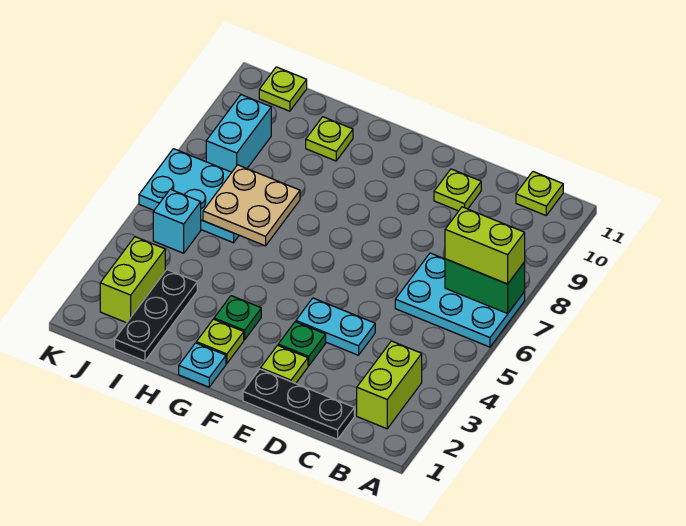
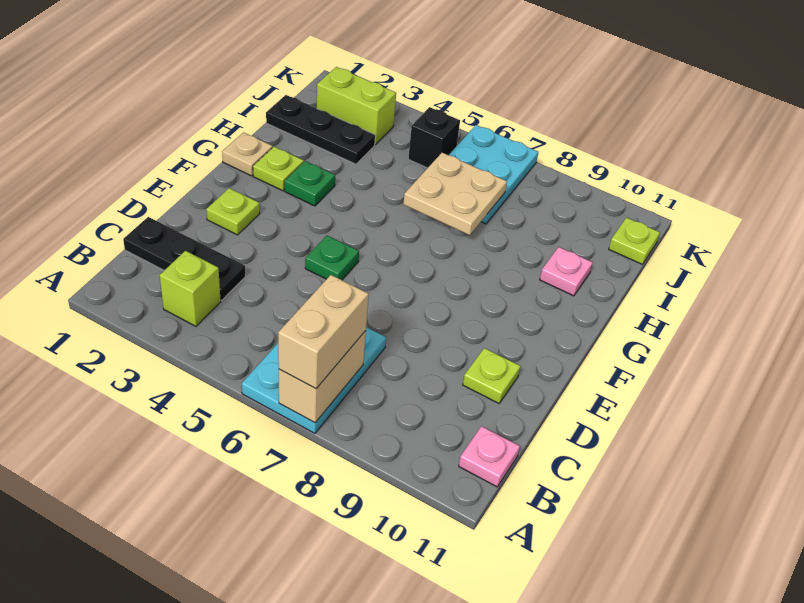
green brick A7:B7 level 2 -> tan brick A7:B7 level 2
lime brick A7:B7 level 3 -> tan brick A7:B7 level 3
lime brick B2:B3 level 1 -> lime brick B3 level 1
lime plate B11 level 1 -> pink plate B11 level 1
black plate C1:E1 level 1 -> black plate C1:C3 level 1
cyan plate D4:E4 level 1 -> none
green plate E3 level 1 -> green plate E5 level 1
cyan plate G1 level 1 -> tan plate G1 level 1
lime plate H10 level 1 -> pink plate H10 level 1
cyan brick J5 level 1 -> black brick J5 level 1
cyan brick J8:J9 level 1 -> none

